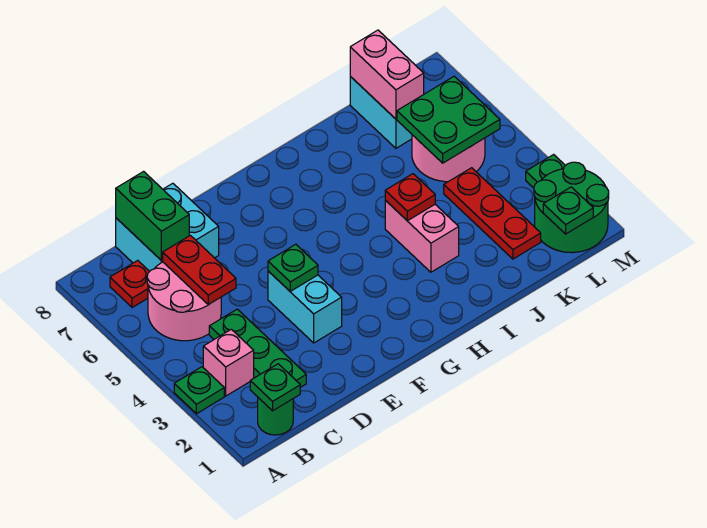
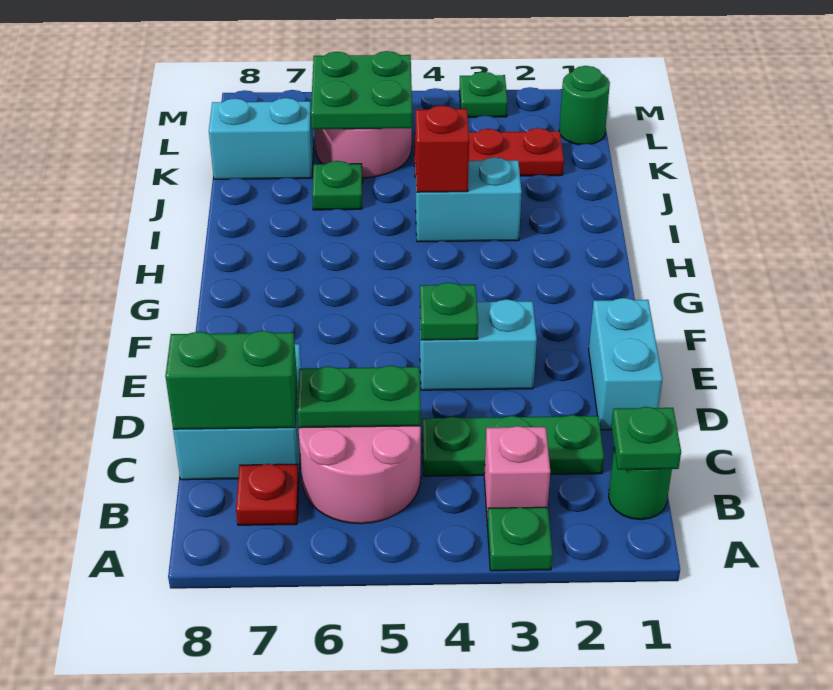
red plate C5:C6 level 2 -> green plate C5:C6 level 2
none -> cyan brick D1:E1 level 1
pink brick I3:I4 level 1 -> cyan brick I3:I4 level 1
red plate I4 level 2 -> red brick I4 level 2
pink brick K7:K8 level 2 -> none
green round brick L1:M2 level 1 -> green round brick L1 level 1
green plate L1 level 2 -> green plate J6 level 1

